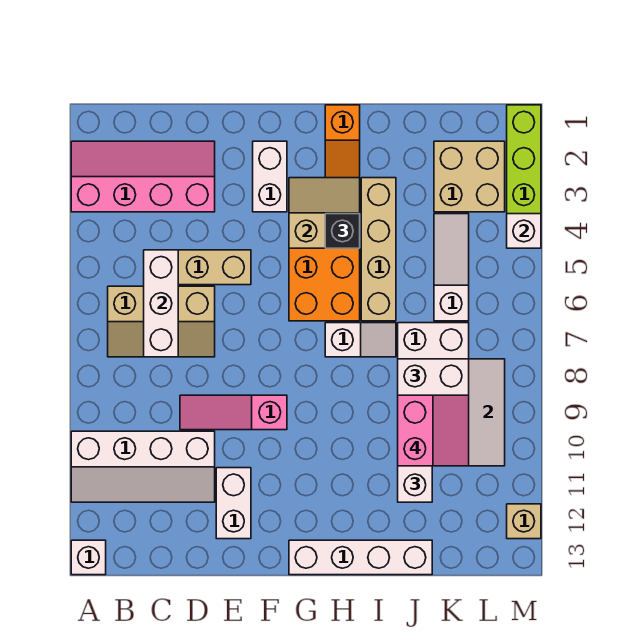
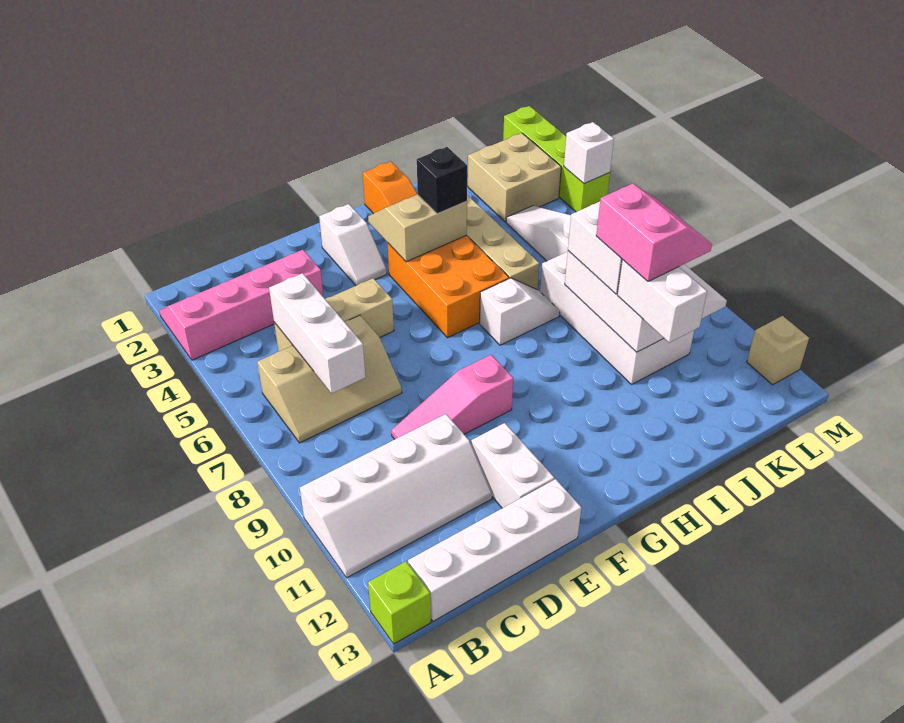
white brick A13 level 1 -> lime brick A13 level 1
white brick F2:F3 level 1 -> white slope F2:F3 level 1 top 2
white brick G13:J13 level 1 -> white brick B13:E13 level 1

